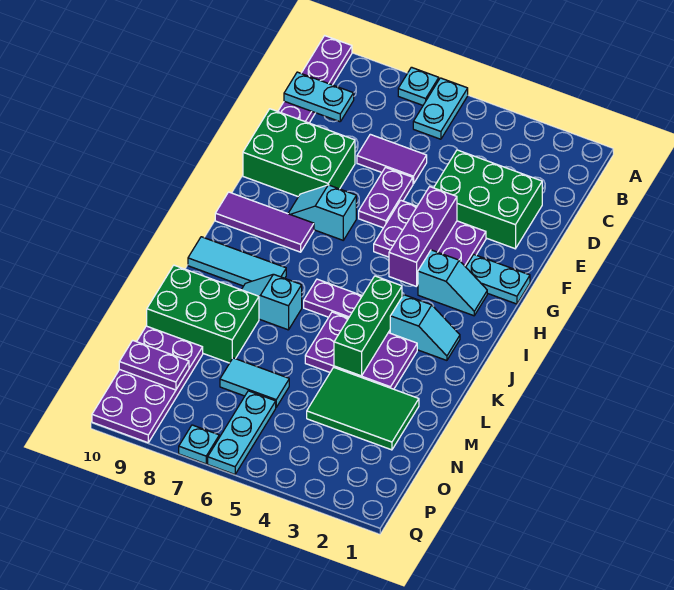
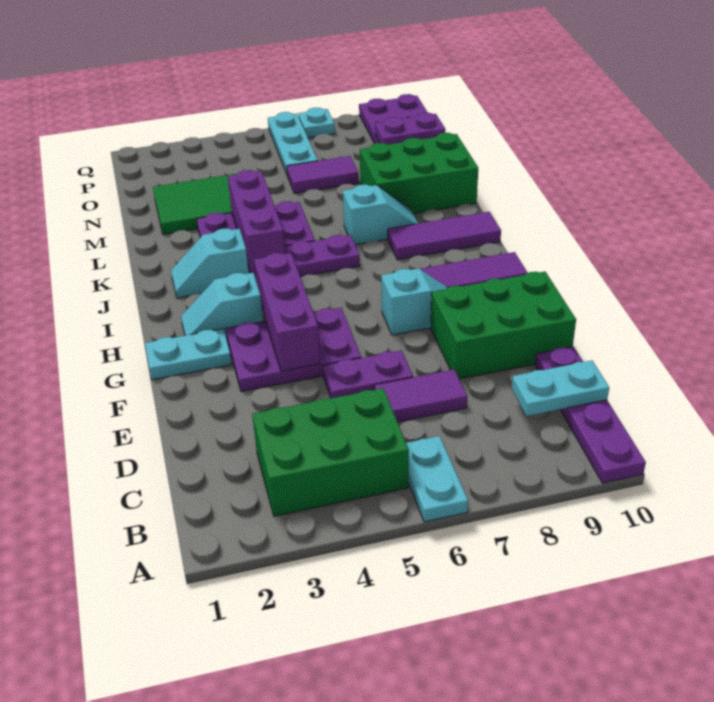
cyan plate A7 level 1 -> none
green brick D2:E4 level 1 -> green brick B3:C5 level 1
purple plate E6:F6 level 1 -> purple plate E5:E6 level 1
green brick J4:L4 level 2 -> purple brick J4:L4 level 2
cyan tile J8:J10 level 1 -> purple tile J8:J10 level 1
cyan tile N6:N7 level 1 -> purple tile N6:N7 level 1

